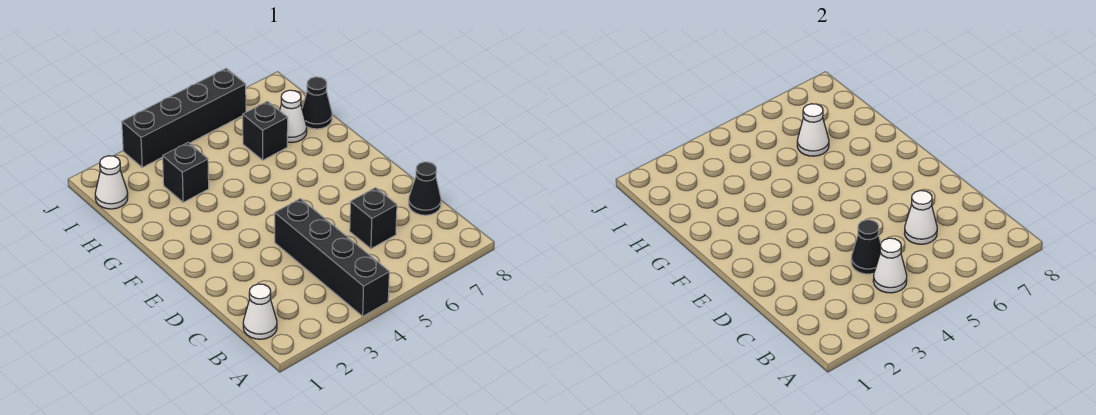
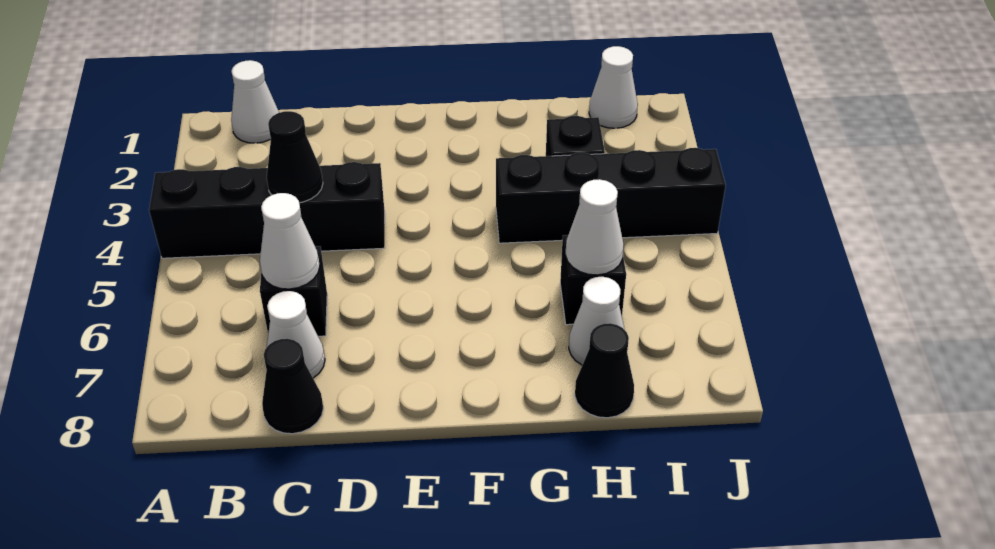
white cone B4 level 2 -> white cone C7 level 1
black brick J3:J6 level 1 -> black brick G4:J4 level 1

